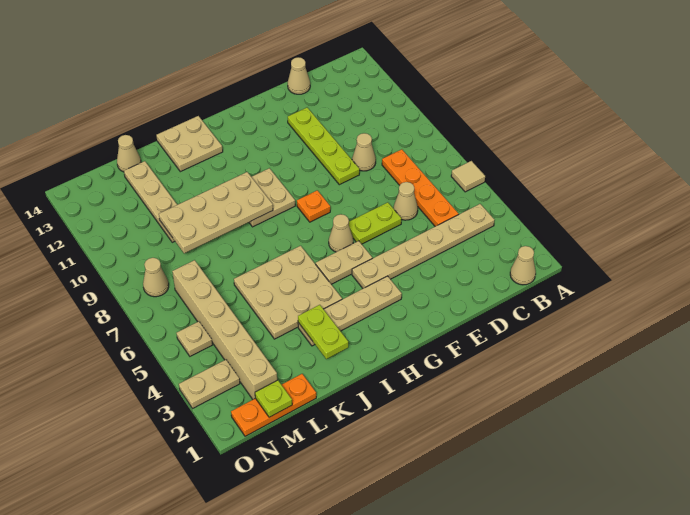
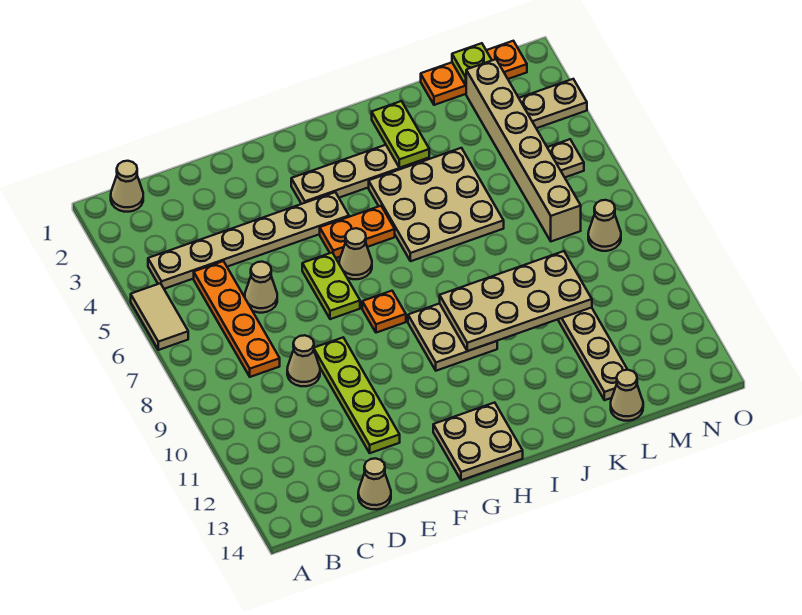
tan tile A6 level 1 -> tan tile A5:A6 level 1
lime plate E6:F6 level 1 -> lime plate F6:F7 level 1
tan plate G5:H5 level 1 -> orange plate G5:H5 level 1
tan plate I13:J14 level 1 -> tan plate G13:H14 level 1

